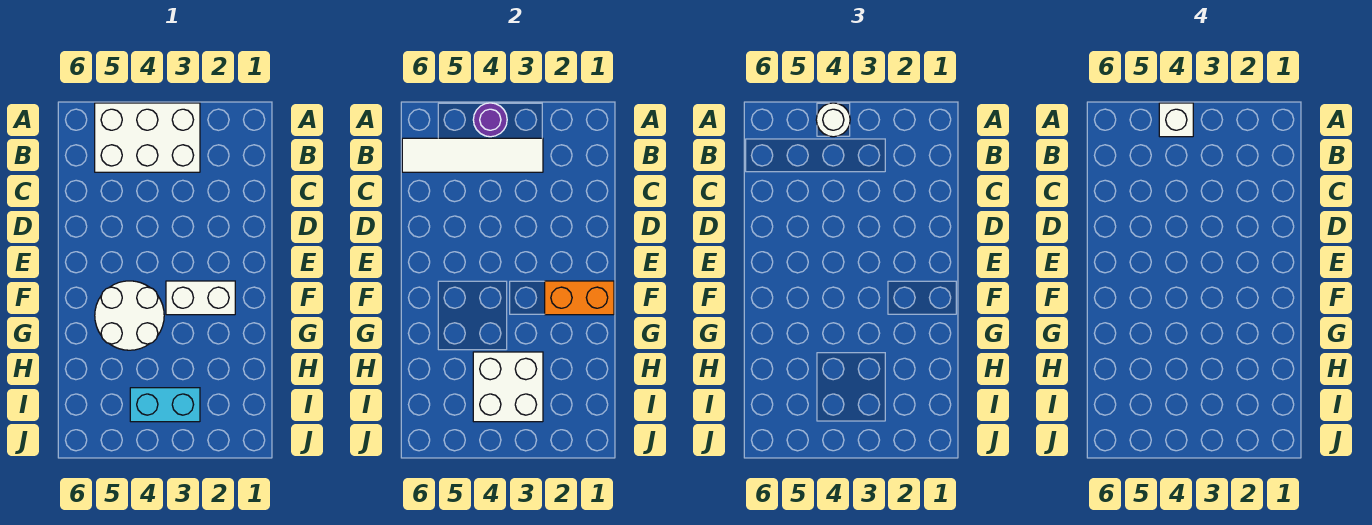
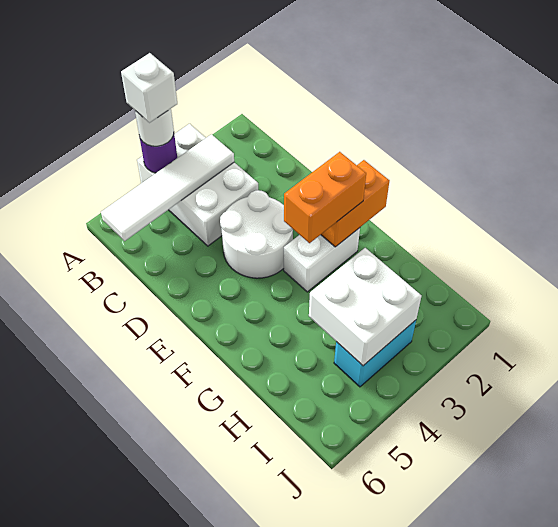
white brick A3:B5 level 1 -> white brick A3:C4 level 1
none -> orange brick F2:F3 level 3
white round brick F4:G5 level 1 -> white round brick D3:E4 level 1

